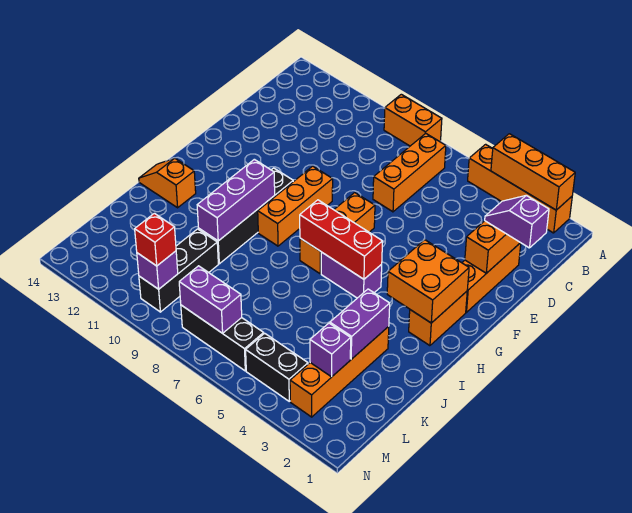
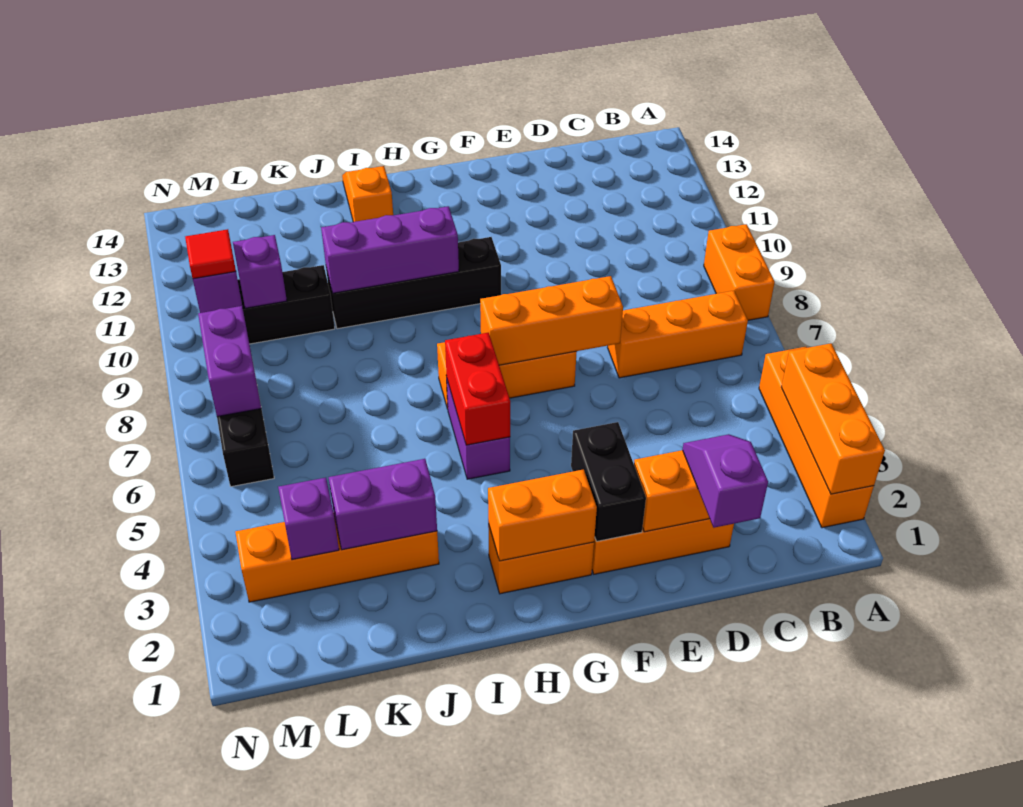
orange brick F9:H9 level 1 -> orange brick E7:G7 level 2
orange brick G2:H3 level 2 -> orange brick G2:H2 level 2
red brick H5:H7 level 2 -> red brick H5:H6 level 2
none -> purple brick L10 level 2
black brick M4:M5 level 1 -> black brick F2:F3 level 2
red brick M10 level 3 -> red tile M10 level 3

